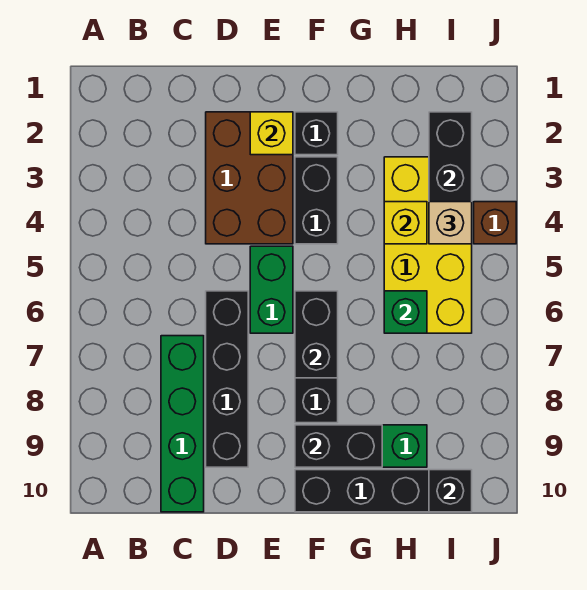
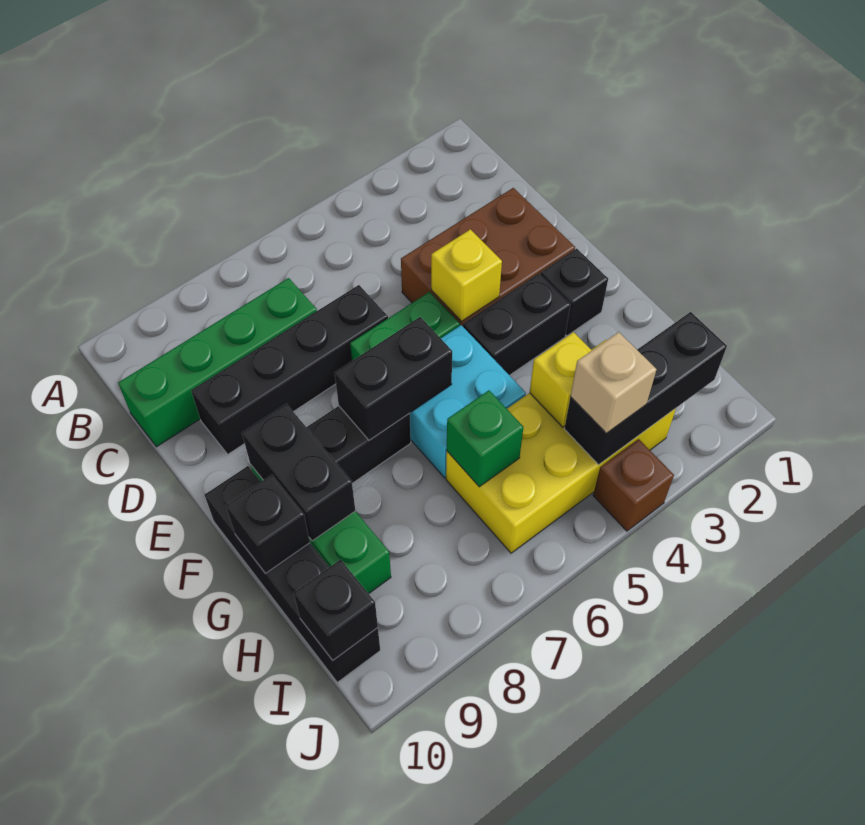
yellow brick E2 level 2 -> yellow brick E4 level 2
none -> cyan brick F5:G6 level 1
none -> black brick G10 level 2

